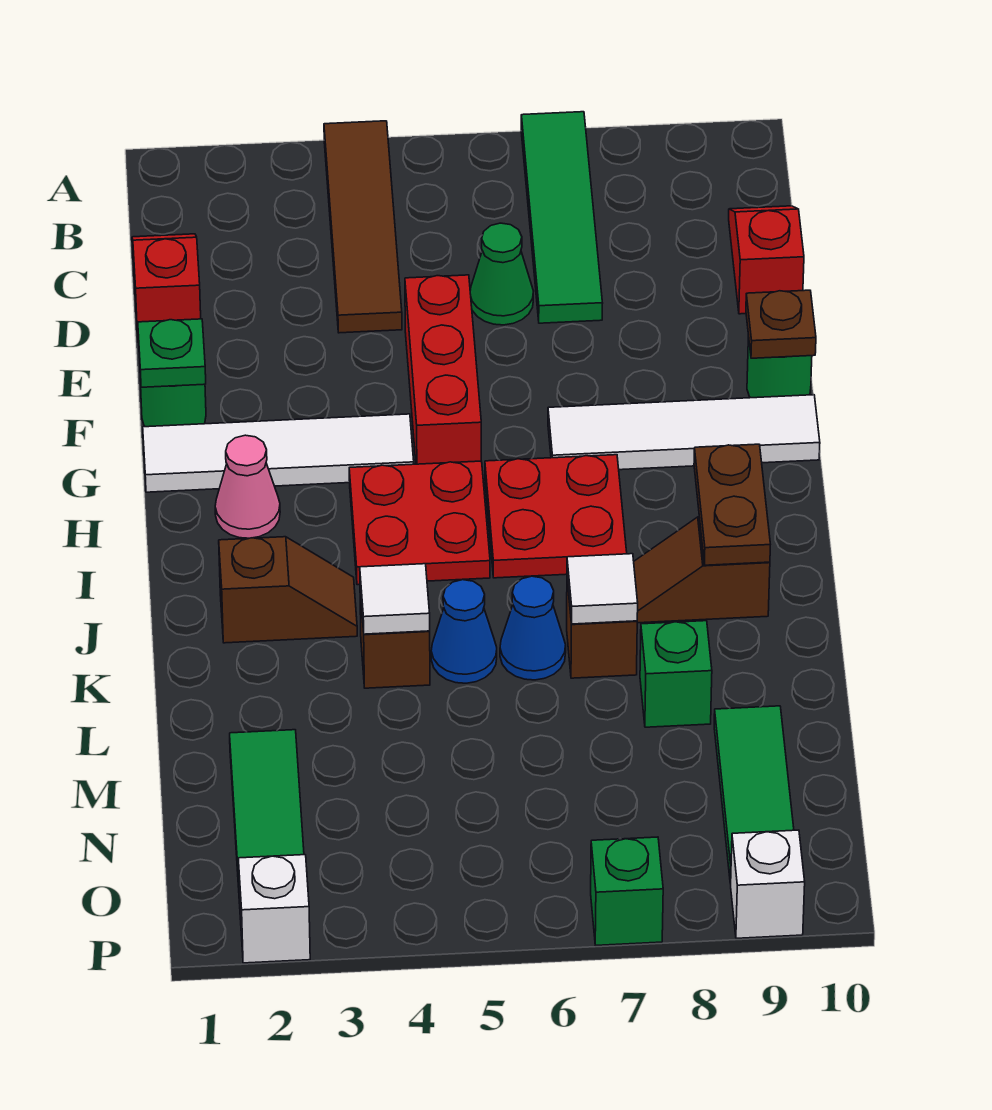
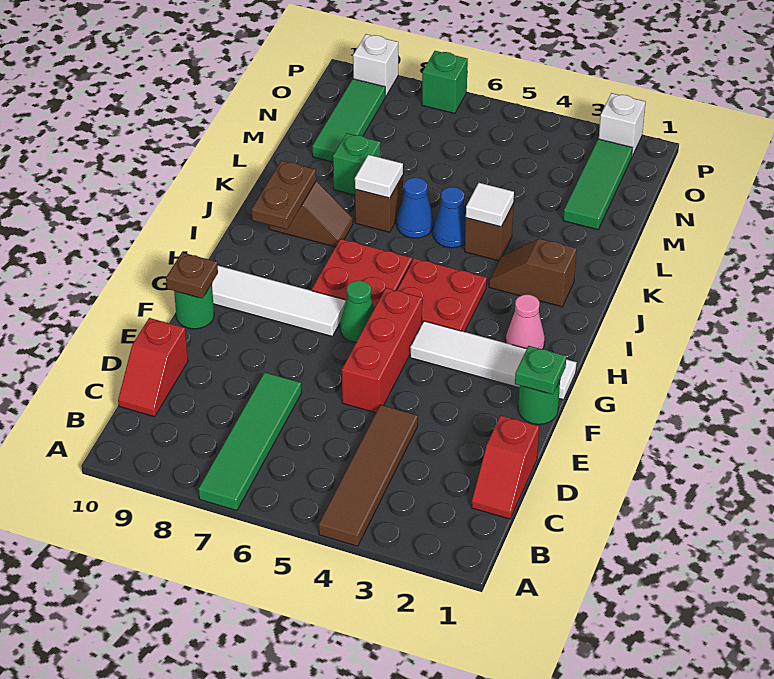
green cone D6 level 1 -> green cone G6 level 1

